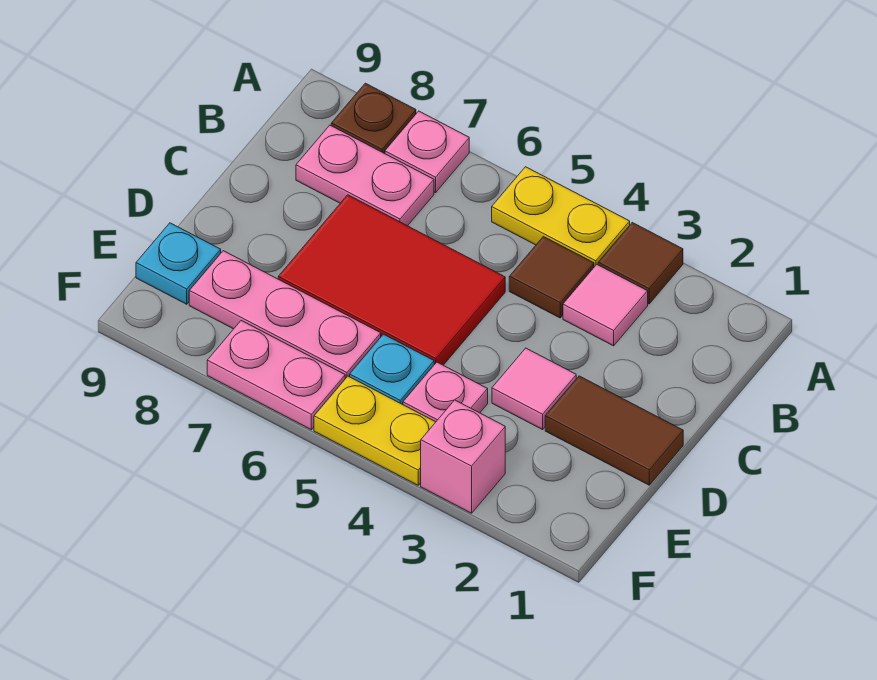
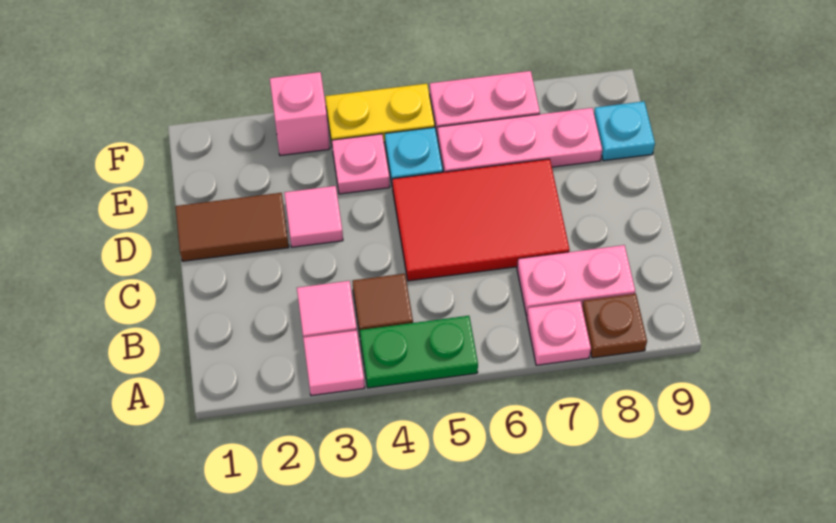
brown tile A3 level 1 -> pink tile A3 level 1
yellow plate A4:A5 level 1 -> green plate A4:A5 level 1

